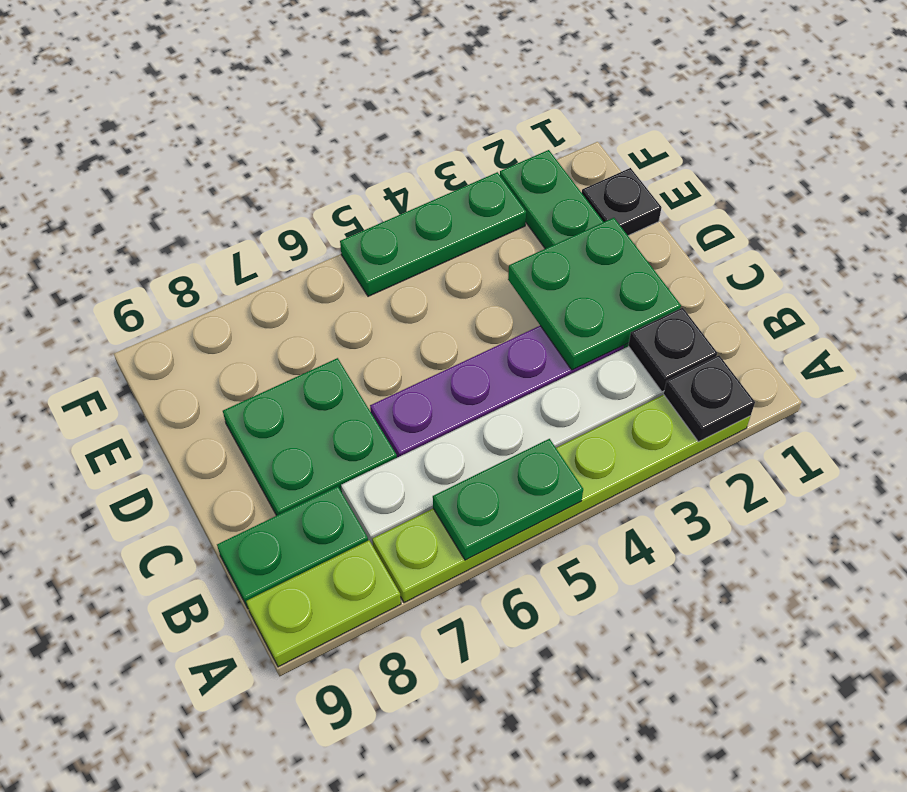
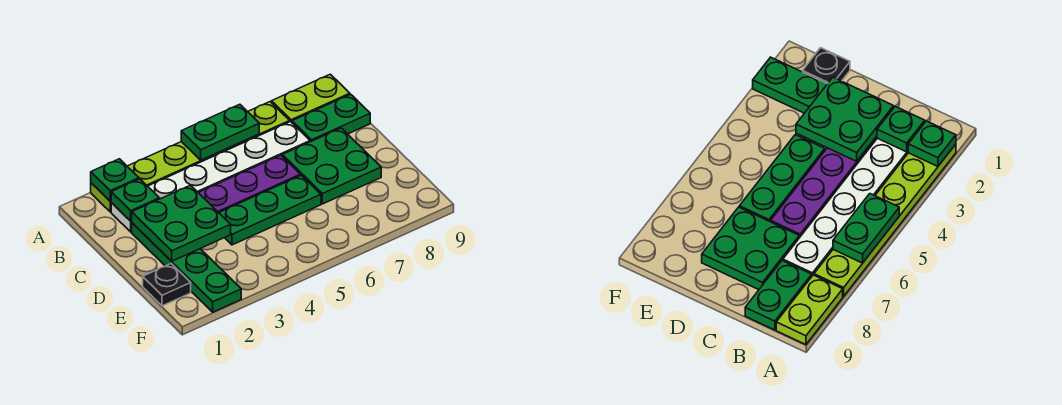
black plate A2 level 2 -> green plate A2 level 2
black plate B2 level 2 -> green plate B2 level 2
green plate F3:F5 level 1 -> green plate D4:D6 level 1

